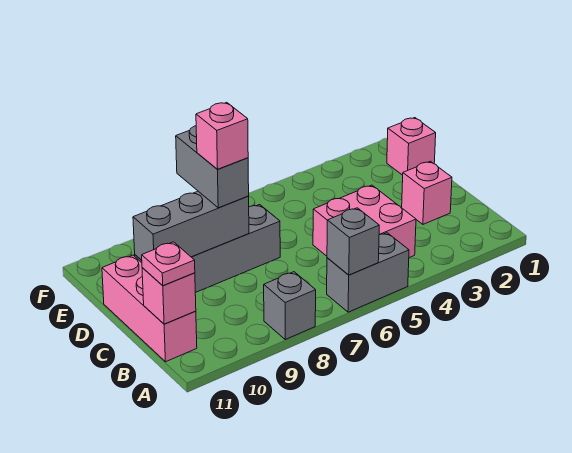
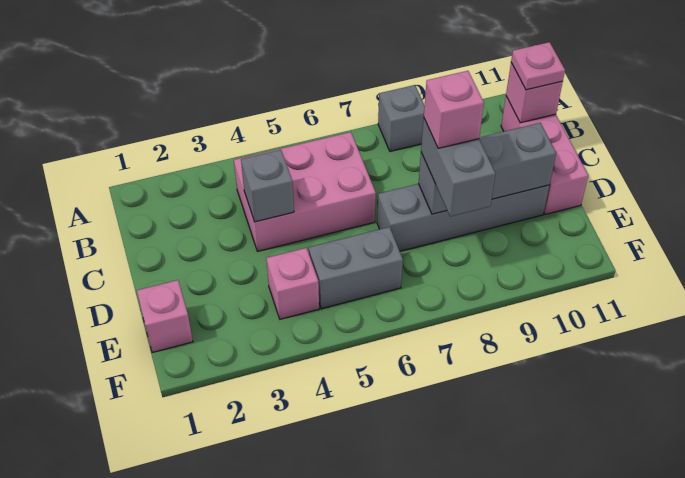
grey brick A5:A6 level 1 -> grey brick E5:E6 level 1
grey brick A6 level 2 -> grey brick C4 level 2
pink brick B4:C5 level 1 -> pink brick B4:C6 level 1
pink brick C2 level 1 -> pink brick E4 level 1

